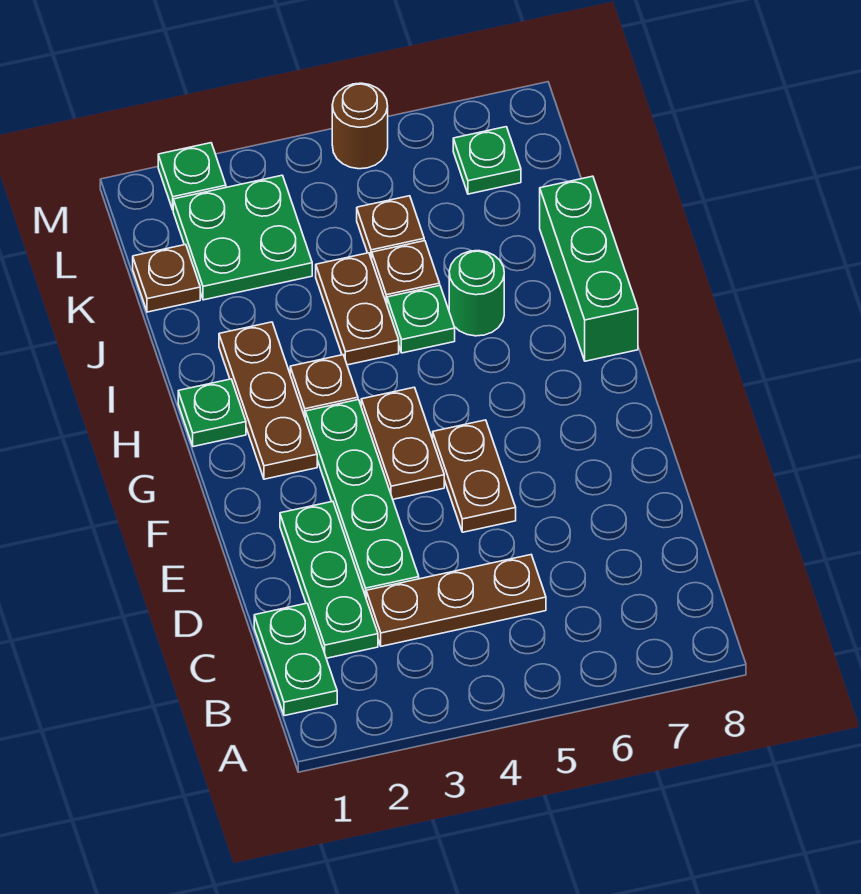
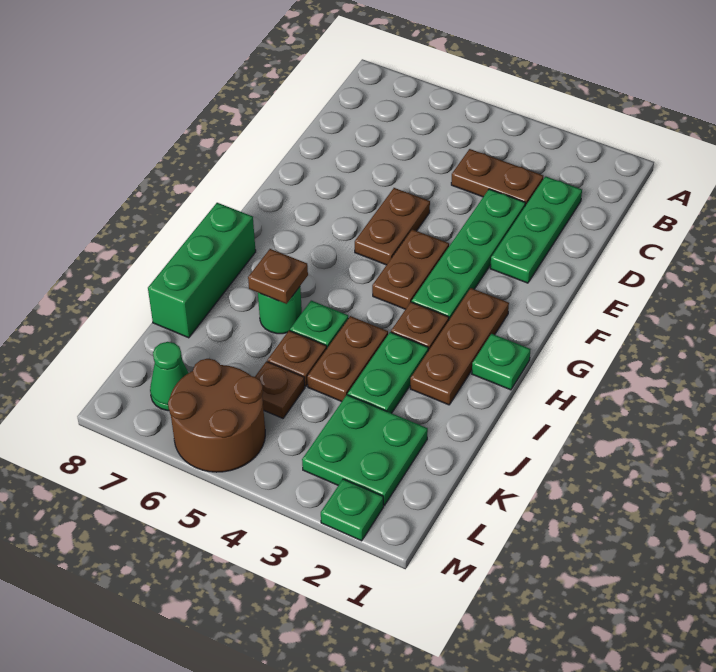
green plate B1:C1 level 1 -> green plate I3:J3 level 1
brown plate C3:C5 level 1 -> brown plate C3:C4 level 1
brown plate K1 level 1 -> brown plate I6 level 2
green plate L7 level 1 -> green cone L7 level 1
brown round brick M5 level 1 -> brown round brick L5:M6 level 1

